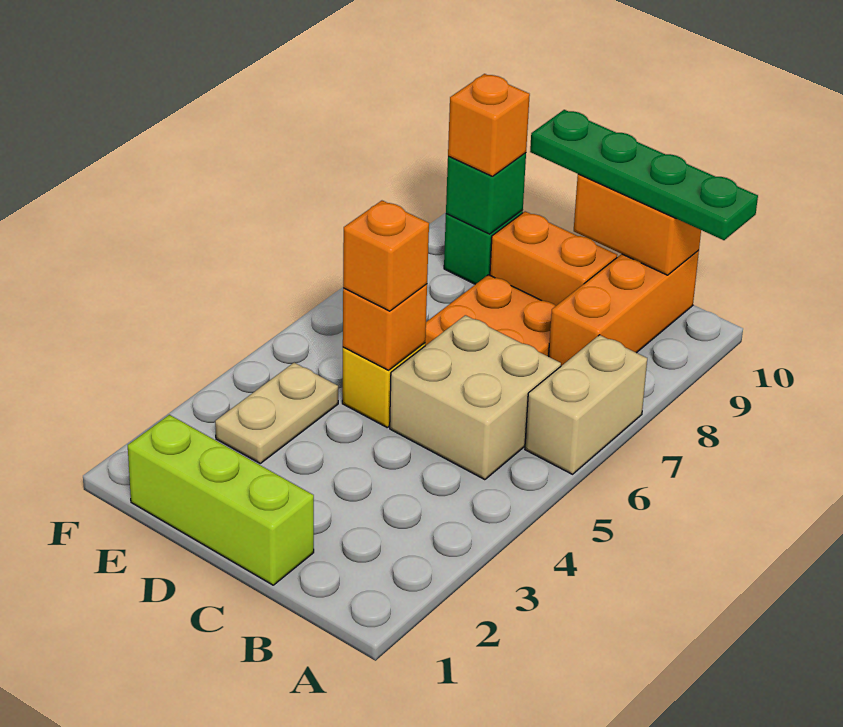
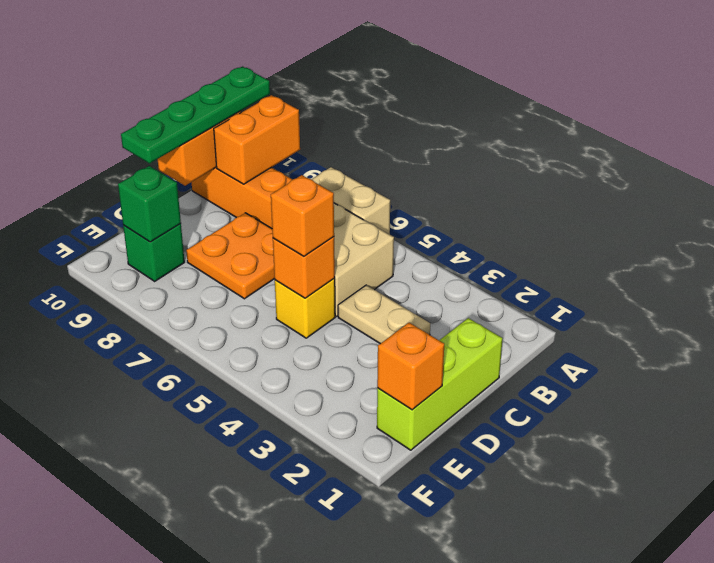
orange brick C9:D9 level 1 -> orange brick A9:B9 level 2
tan plate E3:E4 level 1 -> tan plate C3:C4 level 1
orange brick E9 level 3 -> orange brick E1 level 2

